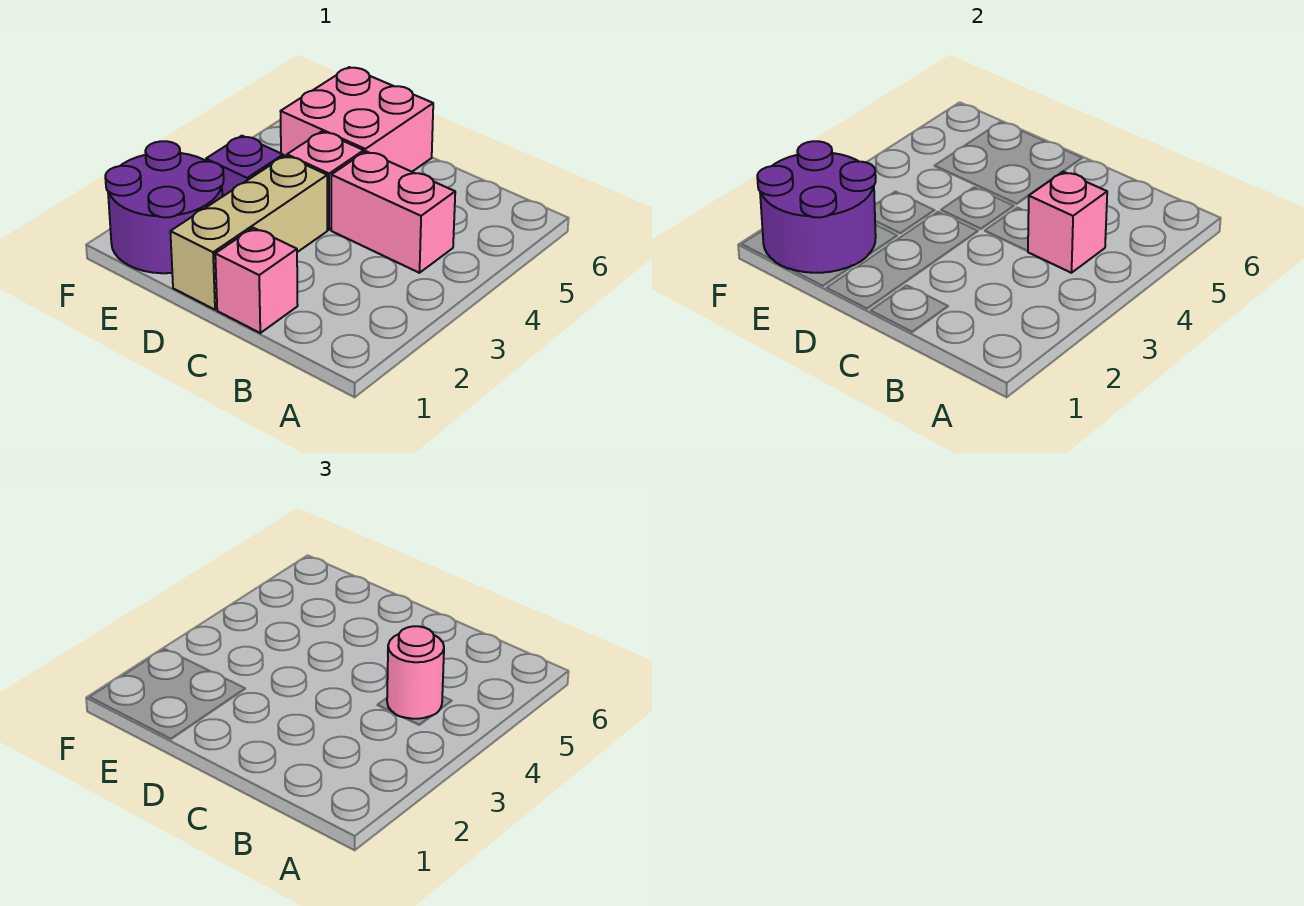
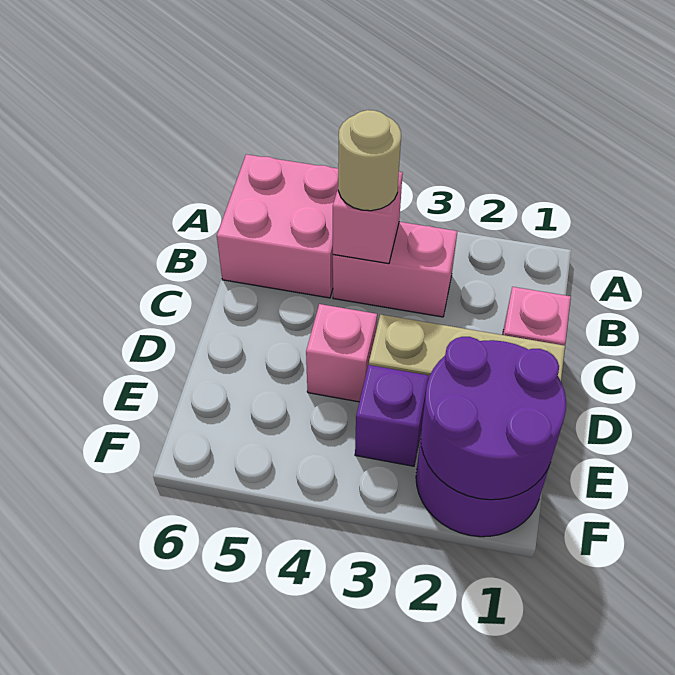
pink brick B4:C4 level 1 -> pink brick B3:B4 level 1
pink round brick B4 level 3 -> tan round brick B4 level 3
pink brick D5:E6 level 1 -> pink brick A5:B6 level 1

